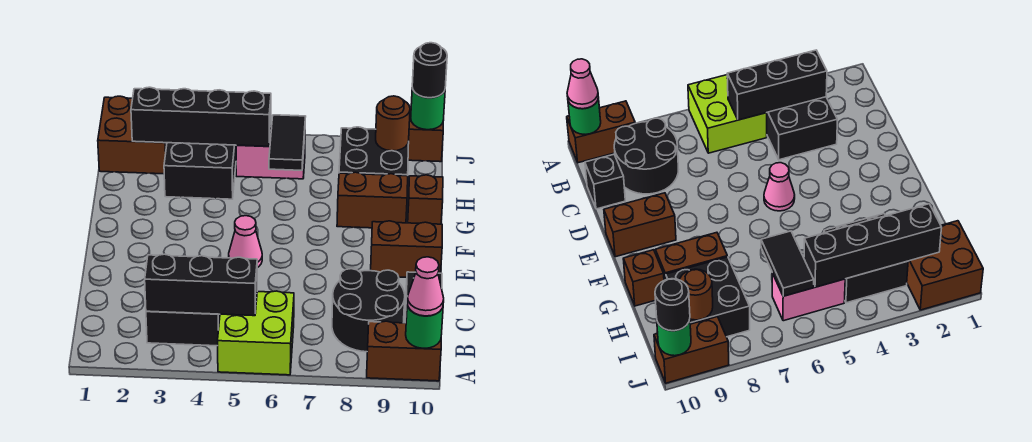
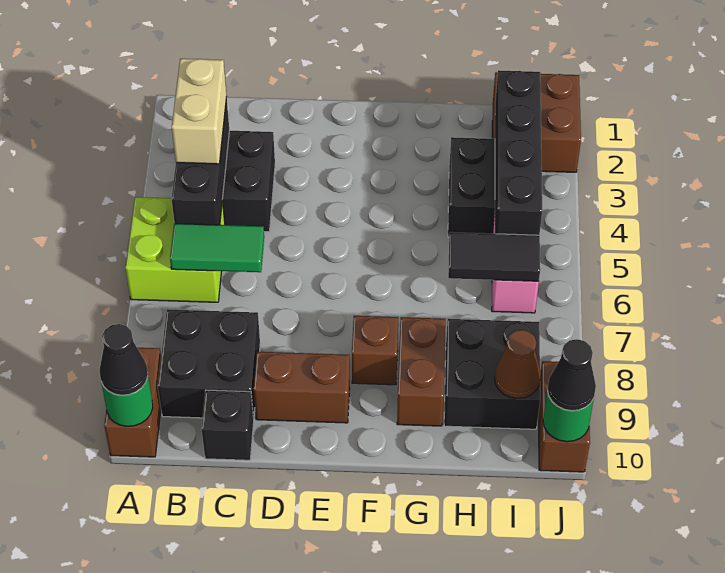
pink cone A10 level 3 -> black cone A10 level 3
none -> tan brick B3:B4 level 3
none -> green tile B6:C6 level 2
black round brick B8:C9 level 1 -> black brick B8:C9 level 1
pink cone E5 level 1 -> none
brown brick E9:E10 level 1 -> brown brick D9:E9 level 1
brown brick G10 level 1 -> brown brick F8 level 1
brown round brick I9 level 2 -> brown cone I9 level 2
black round brick J10 level 3 -> black cone J10 level 3

